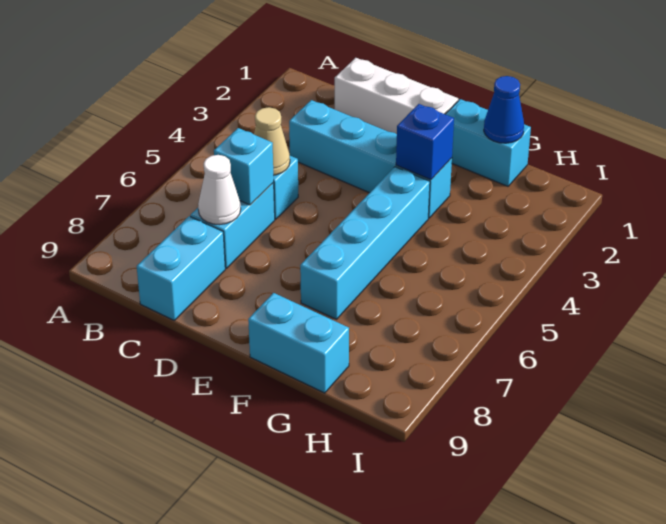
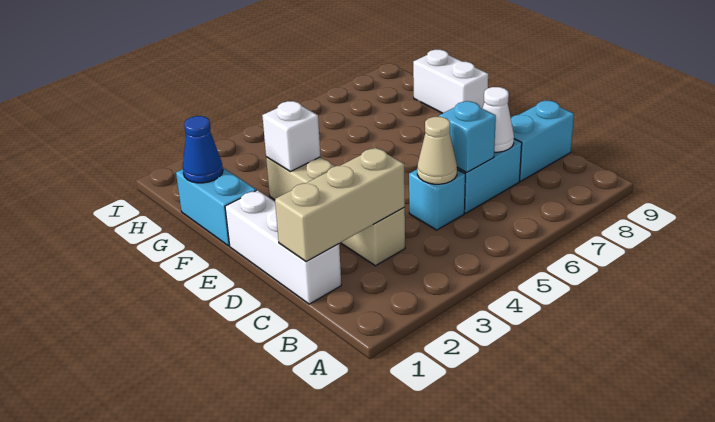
none -> tan brick C1:C3 level 2
cyan brick C3:F3 level 1 -> tan brick C3:F3 level 1
blue brick F3 level 2 -> white brick F3 level 2
cyan brick F4:F7 level 1 -> none
cyan brick F9:G9 level 1 -> white brick F9:G9 level 1

